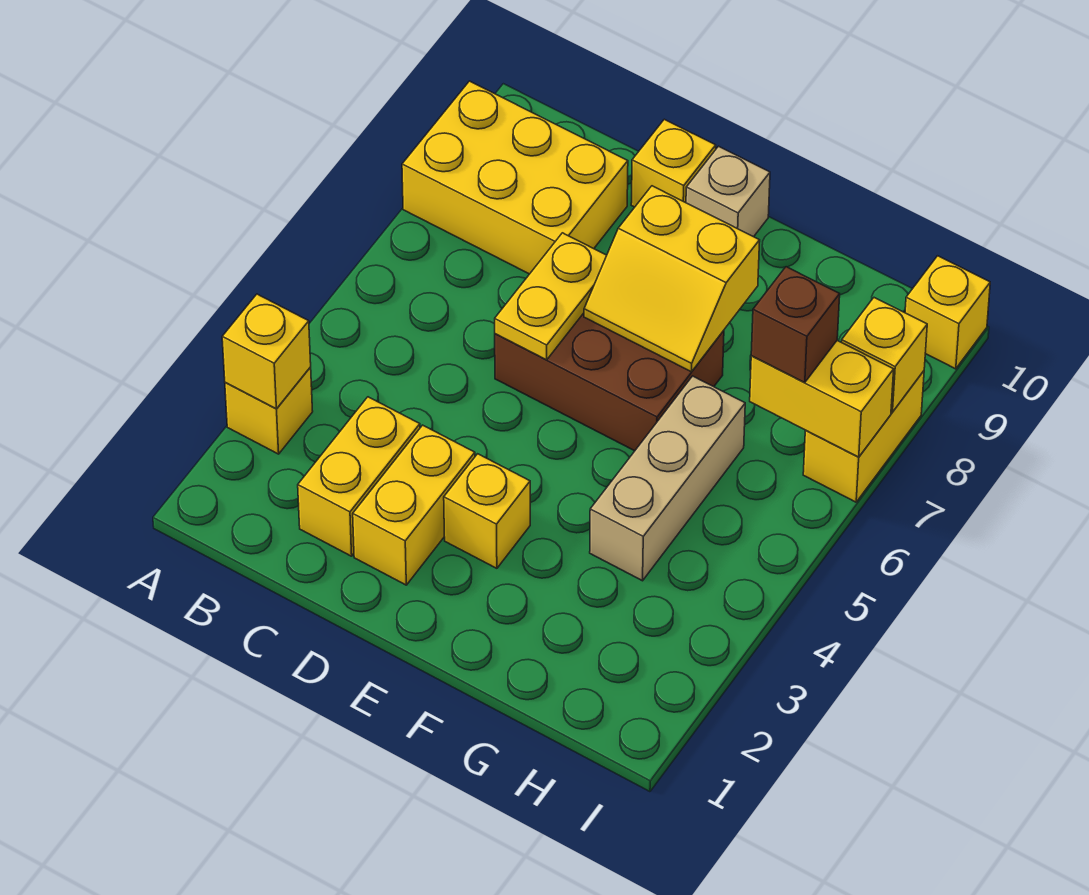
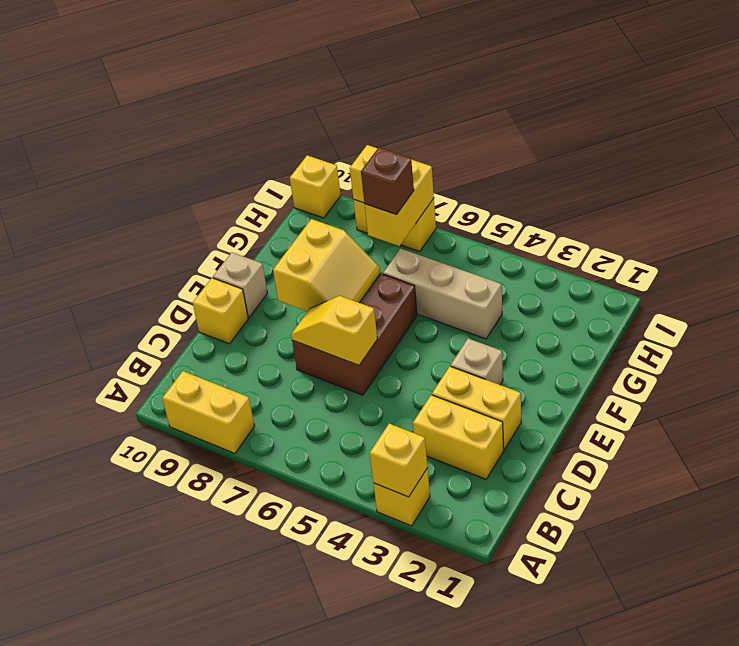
yellow brick A8:C9 level 1 -> yellow brick A8:A9 level 1
yellow plate D6:D7 level 2 -> yellow slope D6:D7 level 2 top 6
yellow brick E3 level 1 -> tan brick E3 level 1

